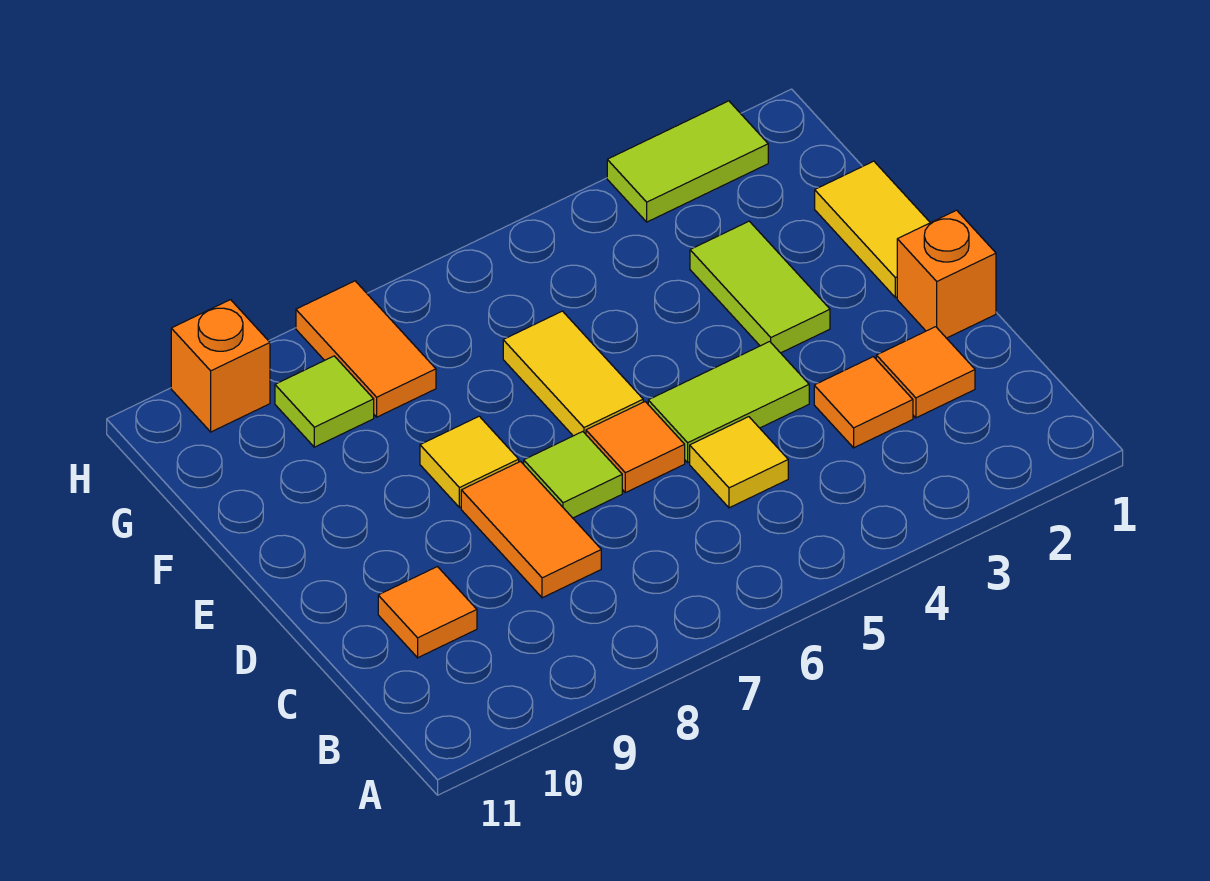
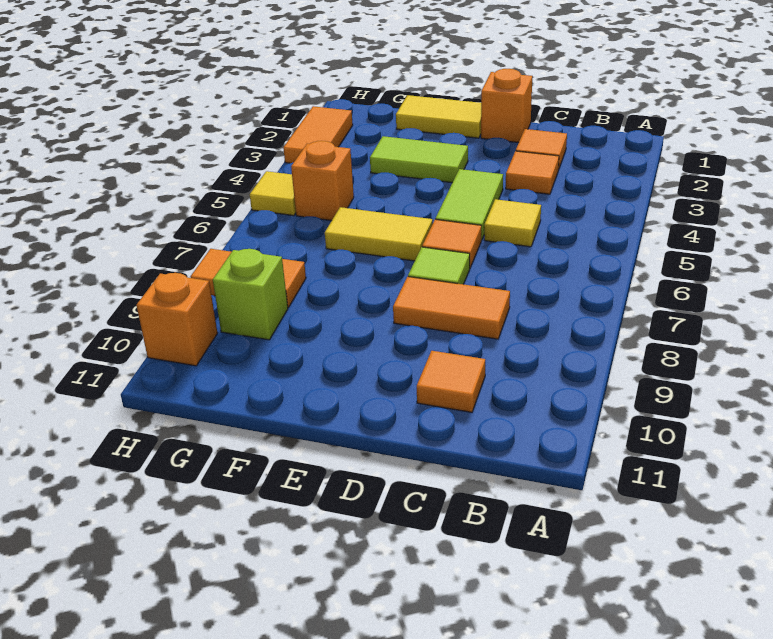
yellow tile E8 level 1 -> yellow tile H5 level 1
none -> orange brick G5 level 1
lime tile G9 level 1 -> lime brick G9 level 1
lime tile H2:H3 level 1 -> orange tile H2:H3 level 1

